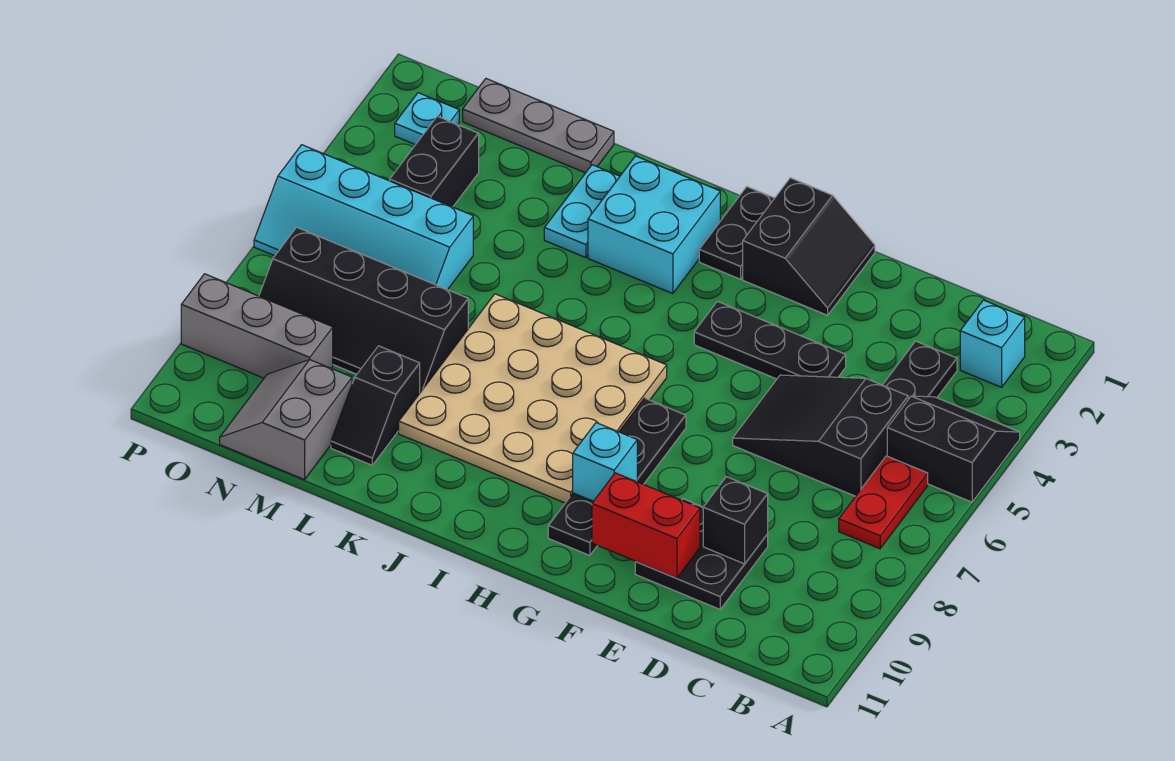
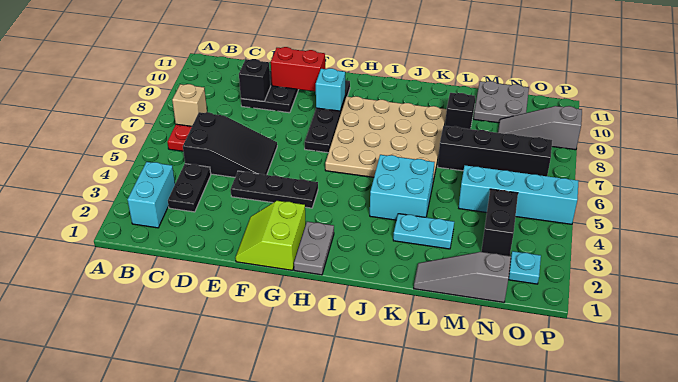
black slope A4:B5 level 1 top 5 -> none
cyan brick B2 level 1 -> cyan brick B2:B3 level 1
none -> tan brick B7 level 2
black slope F1:G2 level 1 top G -> lime slope F1:G2 level 1 top G
black plate H1:H2 level 1 -> grey plate H1:H2 level 1
cyan brick I2:J3 level 1 -> cyan brick J4:K5 level 1
cyan plate K2:K3 level 1 -> cyan plate K3:L3 level 1
grey plate L1:N1 level 1 -> grey slope L1:N1 level 1 top N
grey slope M10:N11 level 1 top M -> grey plate M10:N11 level 1
grey brick N9:P9 level 1 -> grey slope N9:P9 level 1 top P

